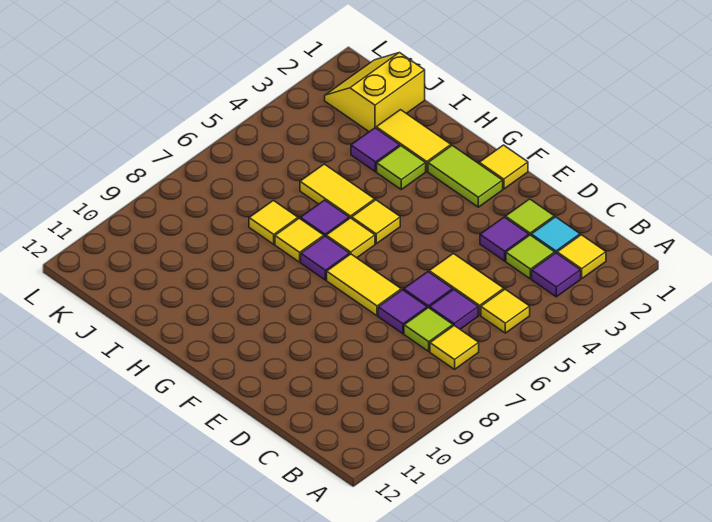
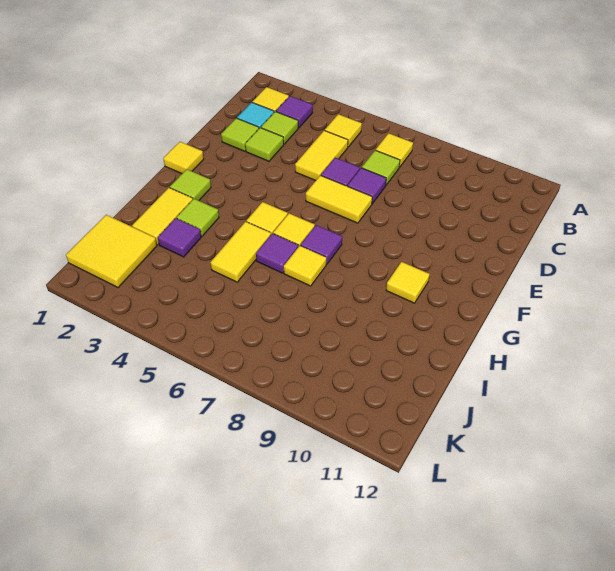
purple tile C6 level 1 -> none
purple tile D3 level 1 -> lime tile D3 level 1
yellow tile E7:F7 level 1 -> yellow tile E6:E7 level 1
lime tile F2:G2 level 1 -> lime tile G2 level 1
yellow tile I7 level 1 -> yellow tile G10 level 1
yellow slope J1:K2 level 1 top J -> yellow tile J1:K2 level 1

